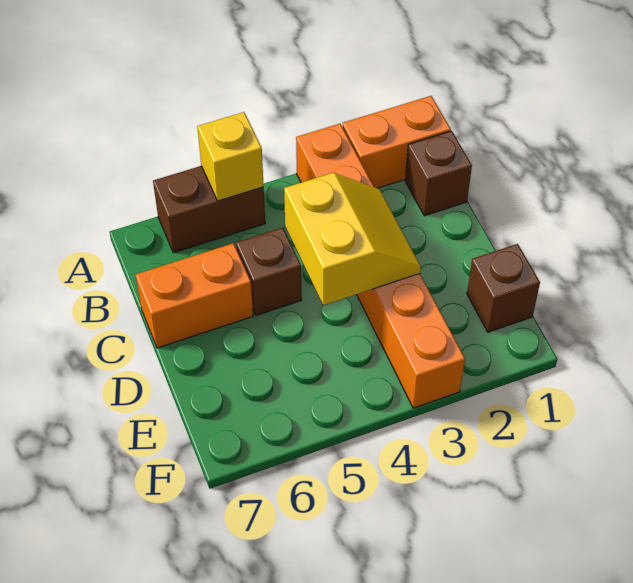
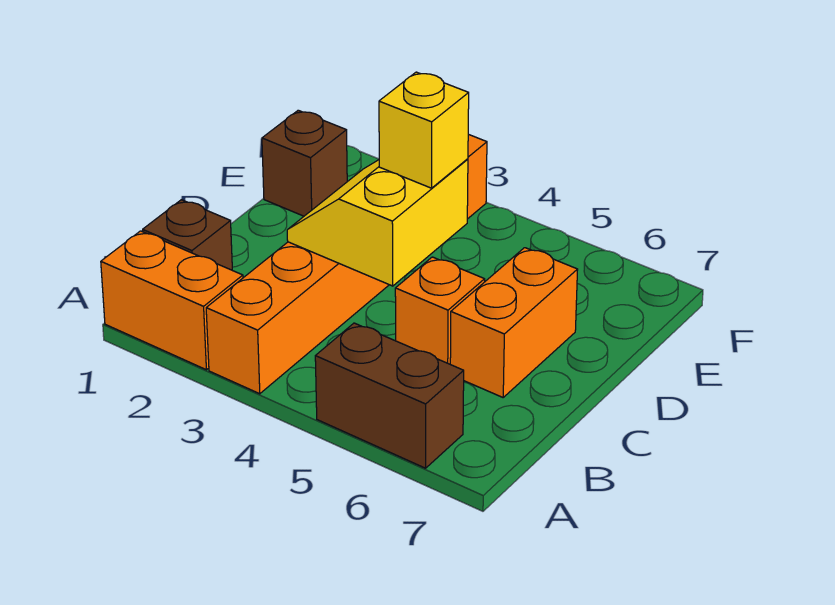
yellow brick A5 level 2 -> yellow brick D4 level 3
brown brick C5 level 1 -> orange brick C5 level 1
orange brick C6:C7 level 1 -> orange brick C6:D6 level 1

